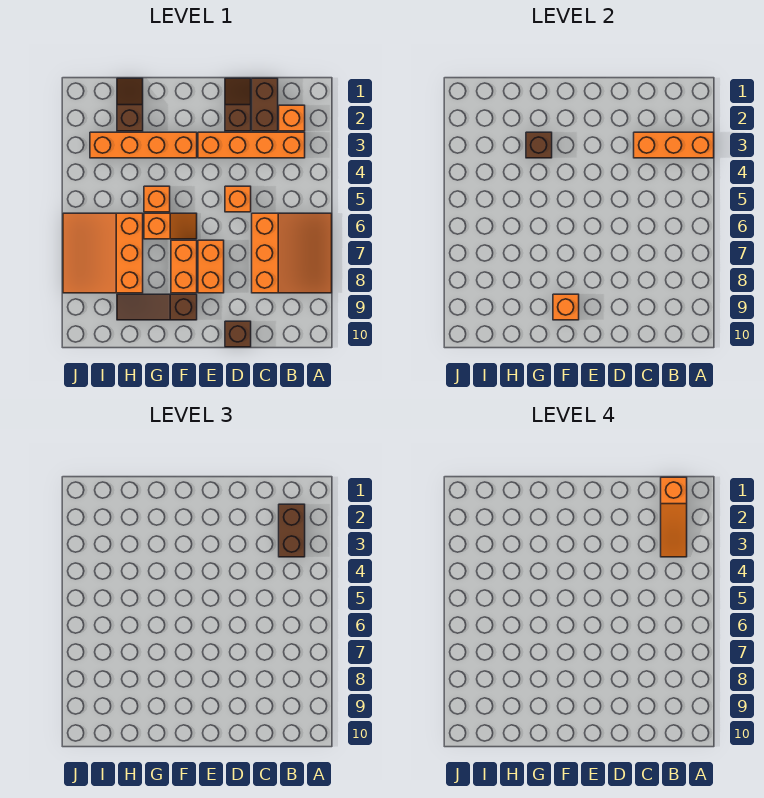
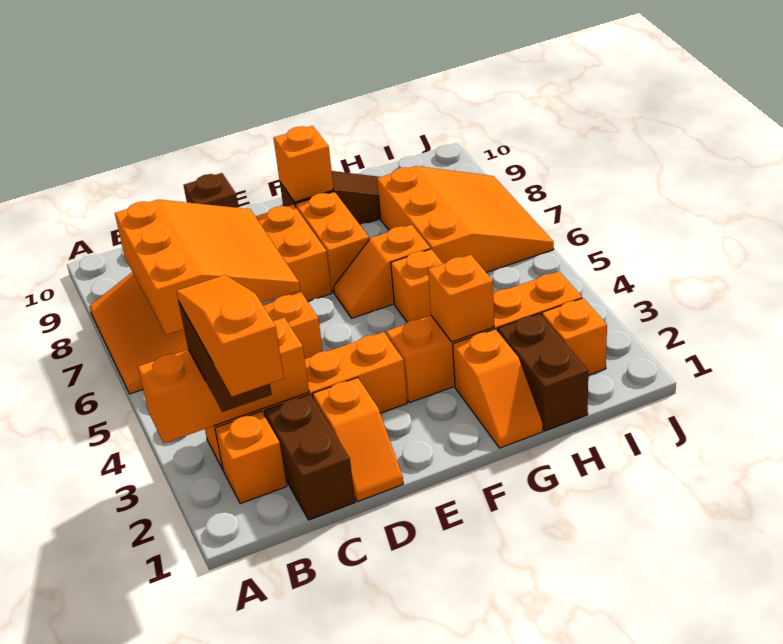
none -> orange slope B6:D8 level 2 top B
brown slope D1:D2 level 1 top 2 -> orange slope D1:D2 level 1 top 2
none -> orange slope G1:G2 level 1 top 2
brown brick G3 level 2 -> orange brick G3 level 2
brown slope H1:H2 level 1 top 2 -> brown brick H1:H2 level 1
none -> orange brick I2 level 1

